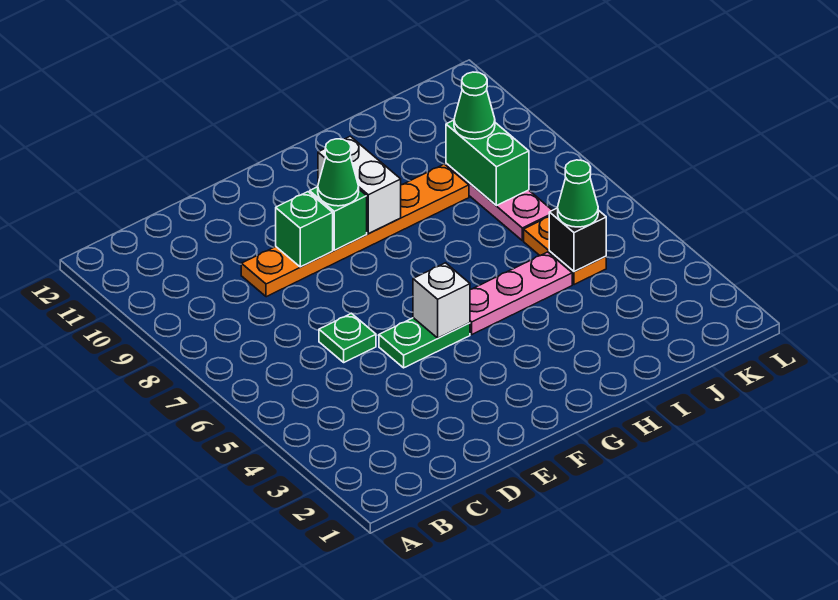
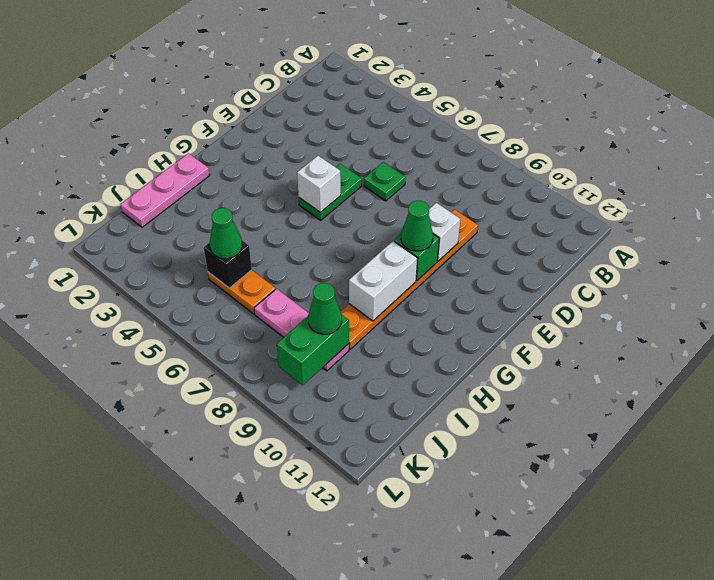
green brick E9 level 2 -> white brick E9 level 2
pink plate G5:I5 level 1 -> pink plate H1:J1 level 1
white brick G9:G10 level 2 -> white brick G9:H9 level 2
green brick J8:J9 level 2 -> green brick J9:K9 level 2

